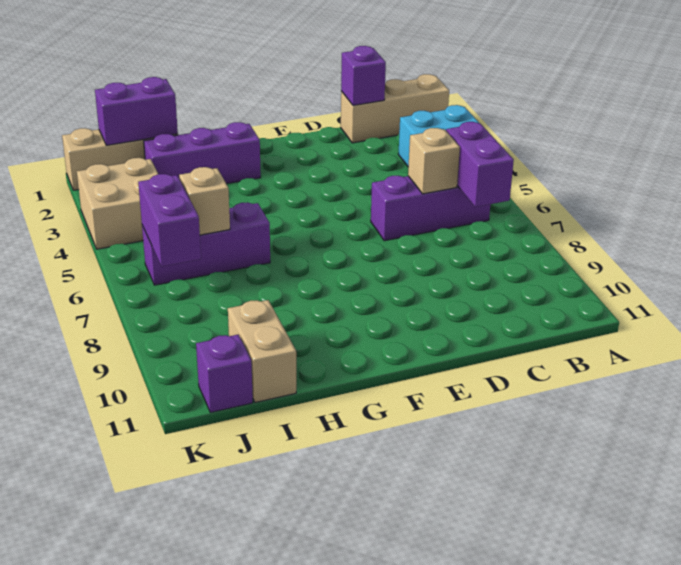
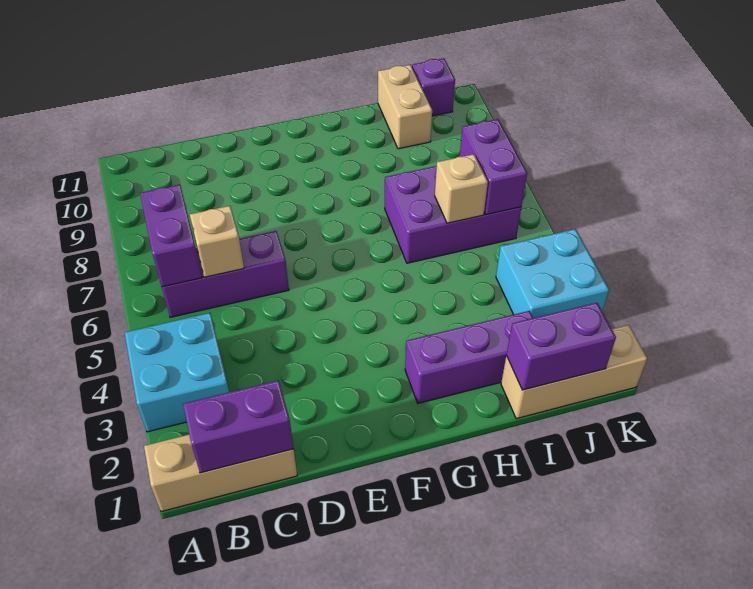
purple brick C1 level 2 -> purple brick B1:C1 level 2
purple brick H6:J6 level 1 -> purple brick H6:J7 level 1
tan brick J3:K4 level 1 -> cyan brick J3:K4 level 1

